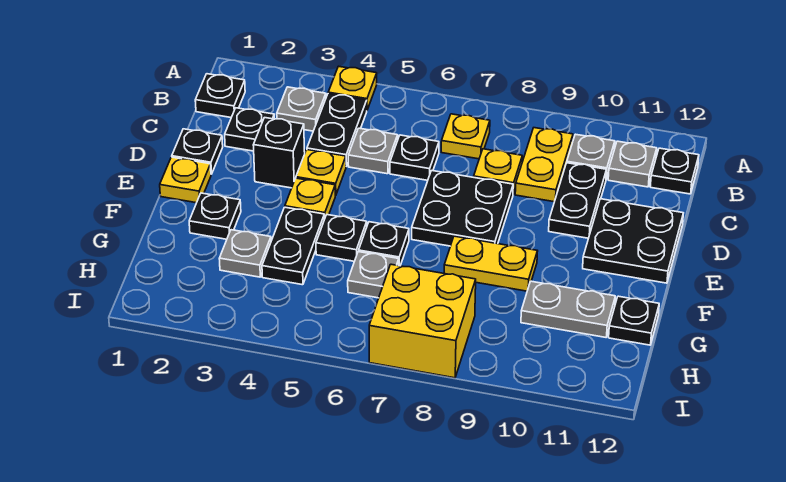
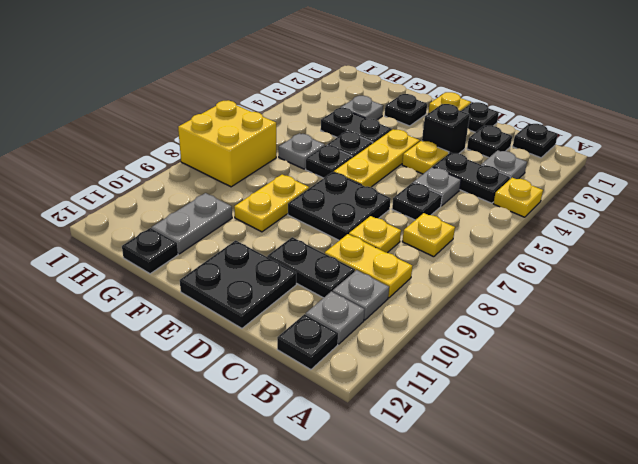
yellow plate E4 level 1 -> yellow plate E4:E6 level 1

